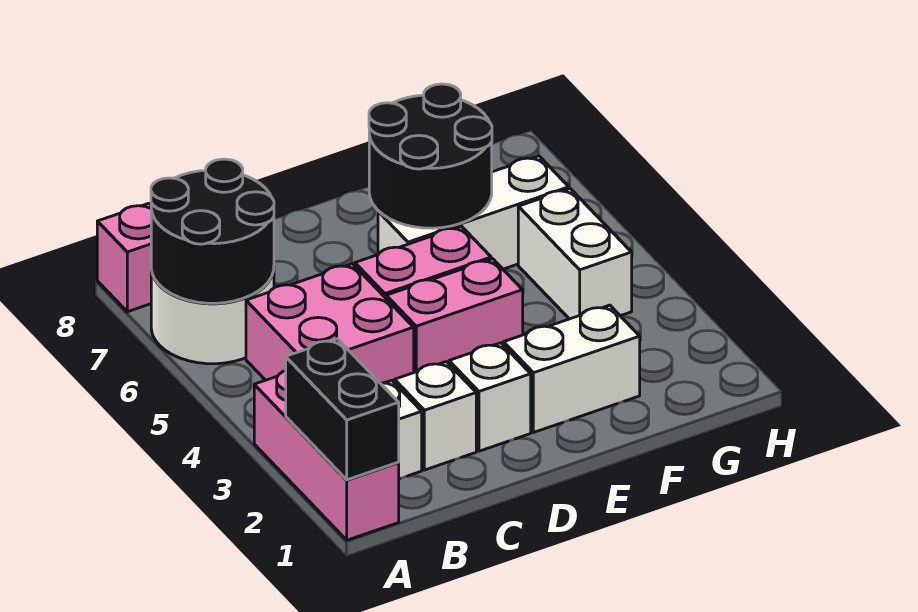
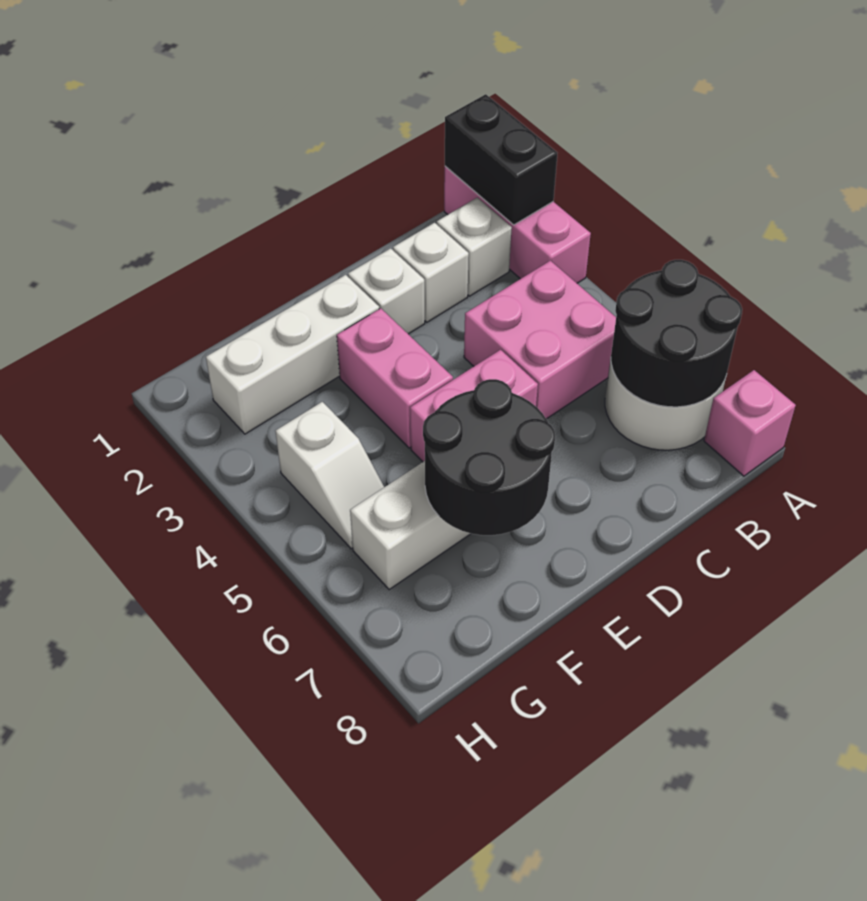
pink brick D4:E4 level 1 -> pink brick E3:E4 level 1
white brick E2:F2 level 1 -> white brick E2:G2 level 1
white brick G4:G5 level 1 -> white slope G4:G5 level 1 top 4

